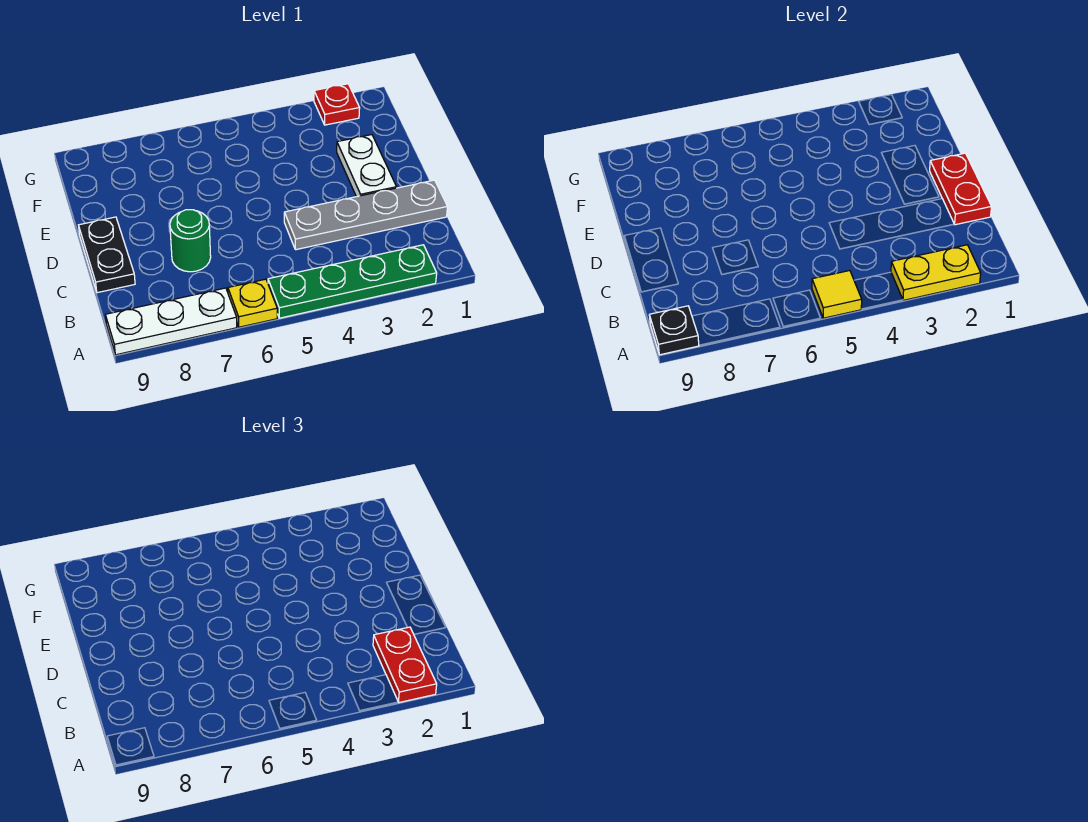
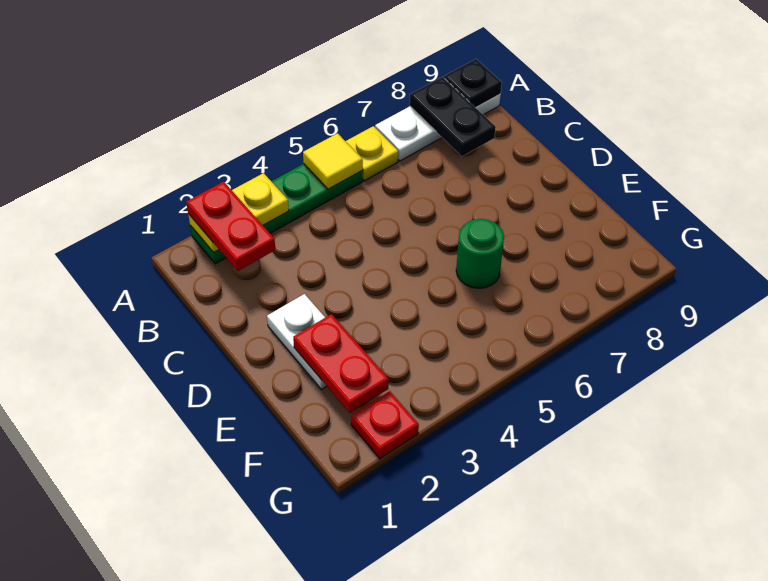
grey plate C1:C4 level 1 -> none
red plate C1:D1 level 2 -> red plate E2:F2 level 2
green round brick C7 level 1 -> green round brick E6 level 1
black plate C9:D9 level 1 -> black plate A8:B8 level 2

